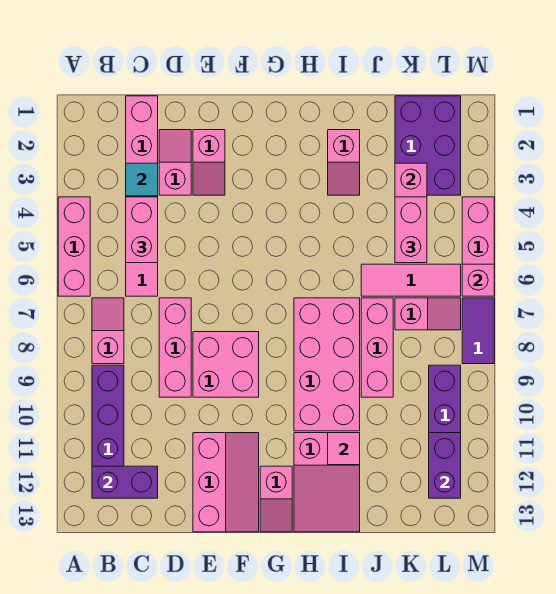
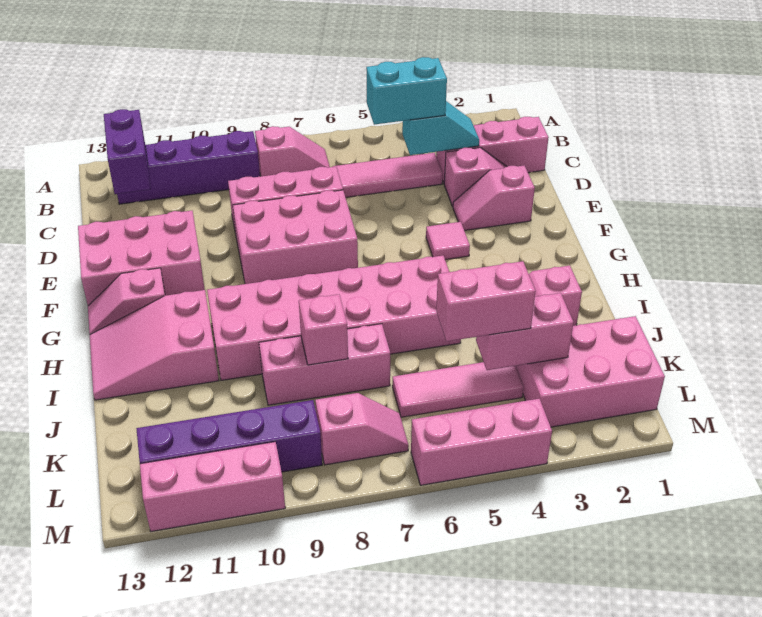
pink brick A4:A6 level 1 -> pink brick M10:M12 level 1
pink brick C4:C5 level 3 -> cyan brick C4:C5 level 3
pink brick E8:F9 level 1 -> pink brick E7:F9 level 1
pink slope E11:F13 level 1 top E -> pink brick E11:F13 level 1
pink brick H7:I10 level 1 -> pink brick H5:I10 level 1
pink tile I11 level 2 -> pink tile F4 level 1
pink tile J6:L6 level 1 -> pink tile K4:K6 level 1
purple brick K1:L3 level 1 -> pink brick K1:L3 level 1
pink slope K7:L7 level 1 top K -> pink slope L7:L8 level 1 top 8
purple brick L11:L12 level 2 -> none
pink brick M6 level 2 -> pink brick J8 level 2
purple tile M7:M8 level 1 -> none

